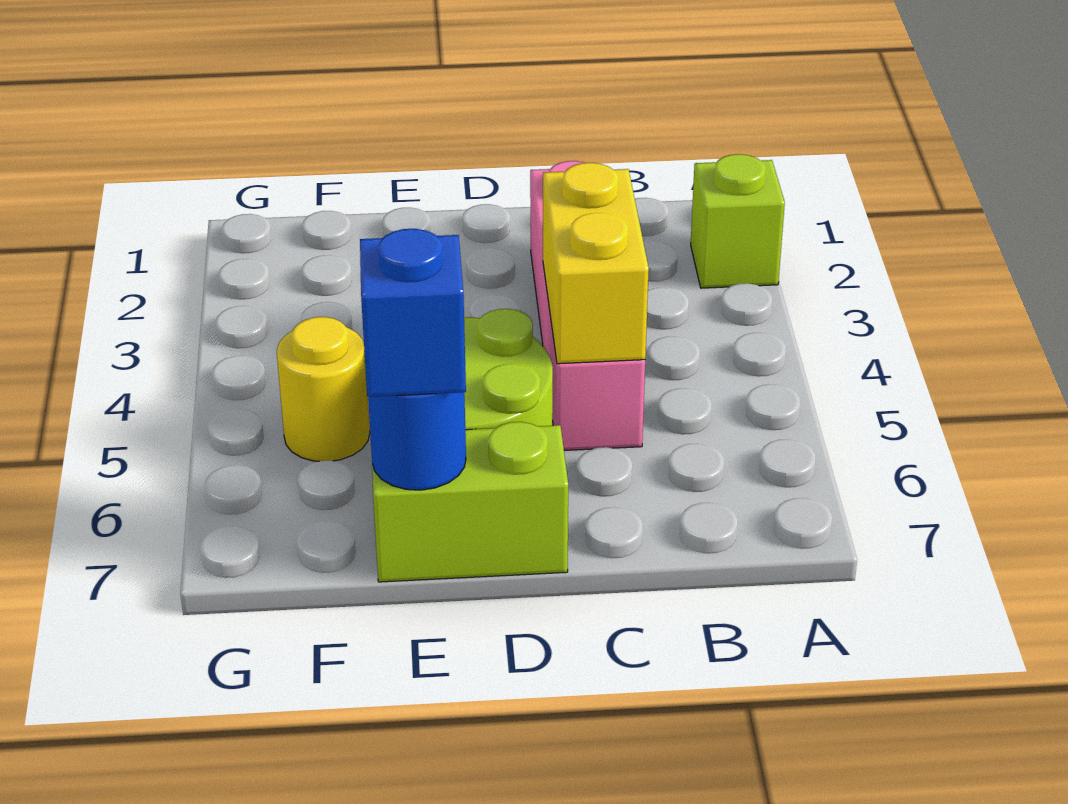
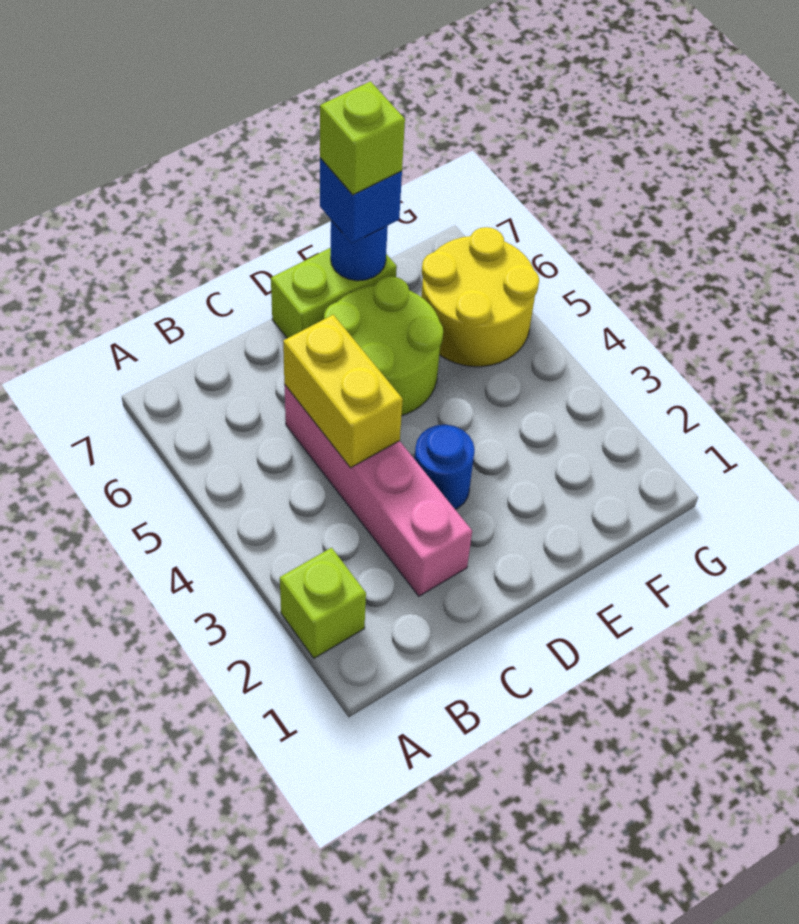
none -> blue round brick D3 level 1
none -> lime brick E7 level 4
yellow round brick F5 level 1 -> yellow round brick F5:G6 level 1

